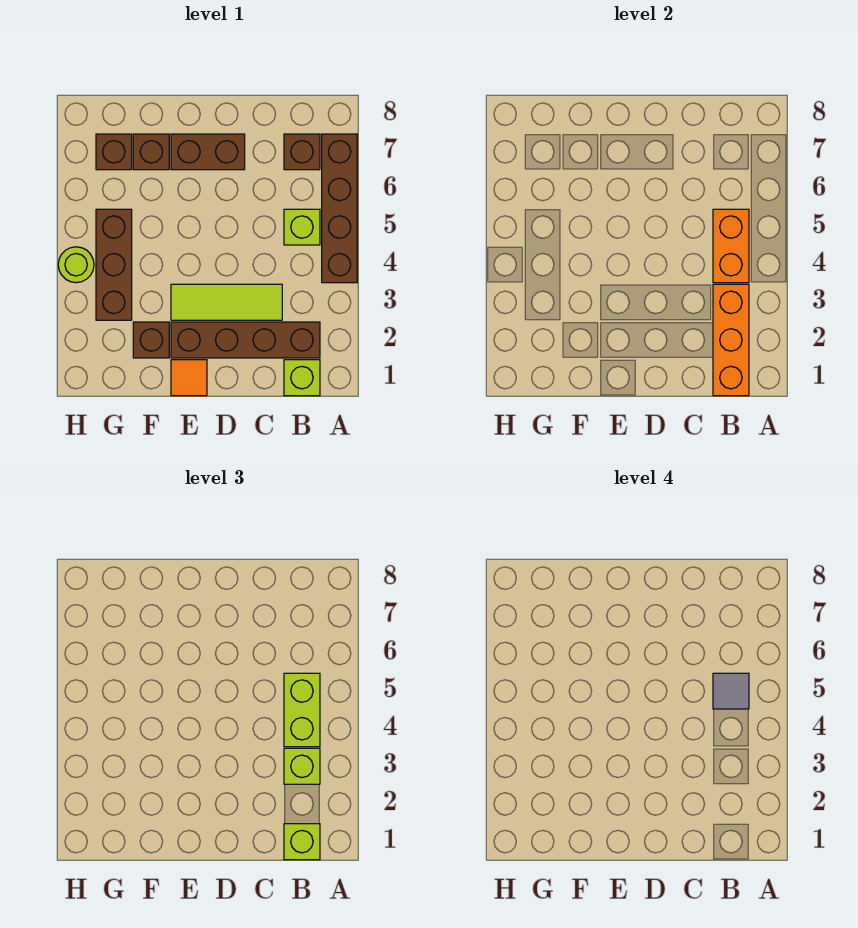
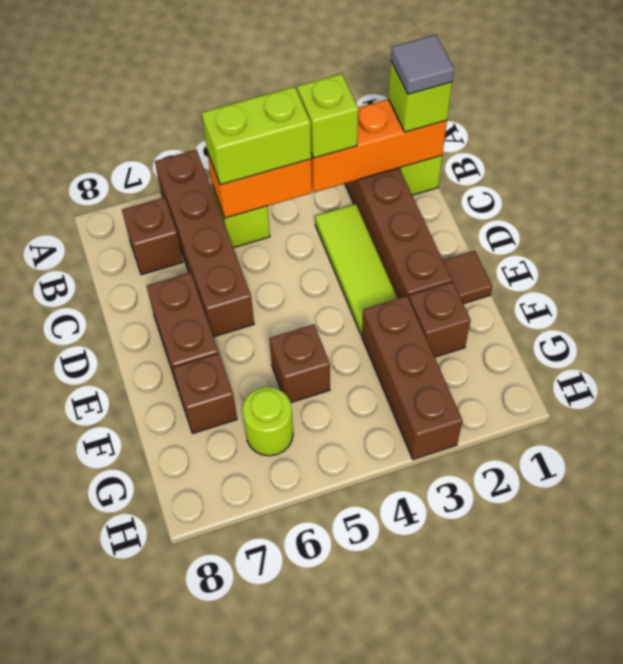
brown brick A4:A7 level 1 -> brown brick A6:D6 level 1
grey tile B5 level 4 -> grey tile B1 level 4
orange tile E1 level 1 -> brown tile E1 level 1
brown brick G3:G5 level 1 -> brown brick F3:H3 level 1
brown brick G7 level 1 -> brown brick F5 level 1
lime round brick H4 level 1 -> lime round brick G6 level 1

